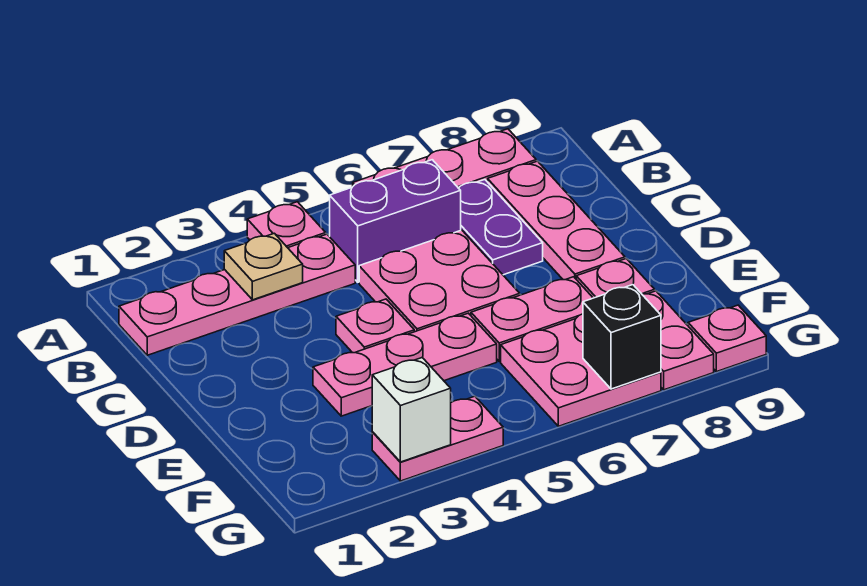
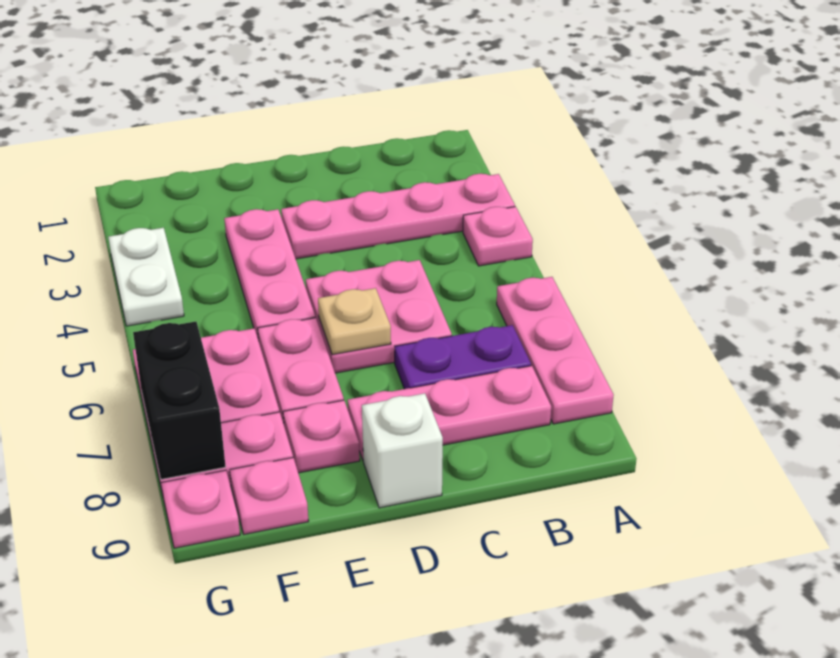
pink plate B1:B4 level 1 -> pink plate A3:D3 level 1
tan plate B3 level 2 -> tan plate D6 level 2
purple brick B5:B6 level 1 -> none
pink plate D4 level 1 -> pink plate F9 level 1
pink plate G3:G4 level 1 -> white plate G3:G4 level 1
white brick G3 level 2 -> white brick D9 level 1
black brick G7 level 2 -> black brick G7:G8 level 2

